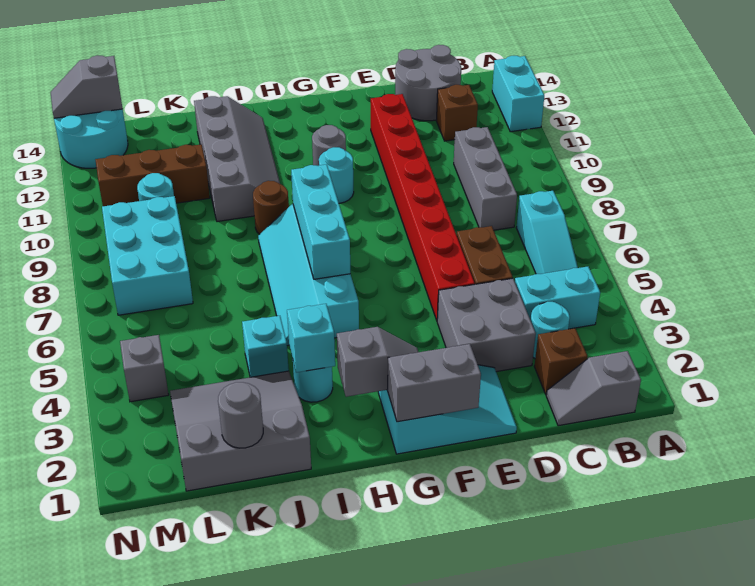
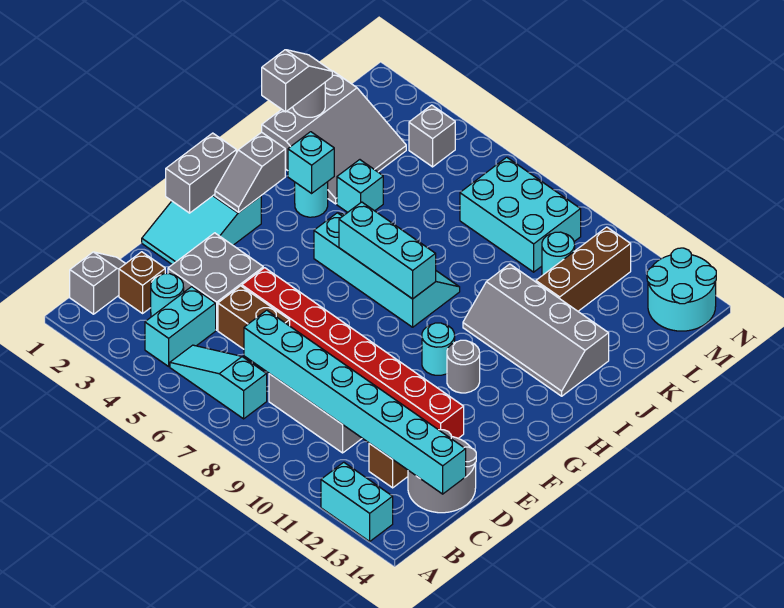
none -> cyan brick C7:C14 level 2
brown round brick I9 level 1 -> none
grey slope M14:N14 level 2 top M -> grey slope J1:K1 level 3 top J

